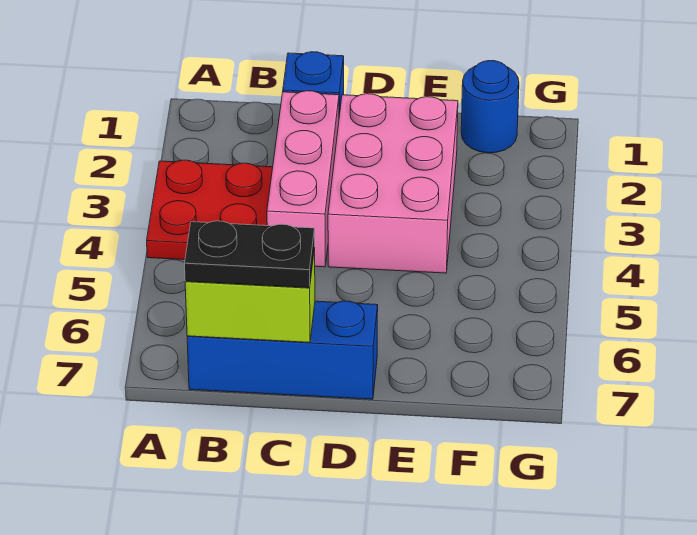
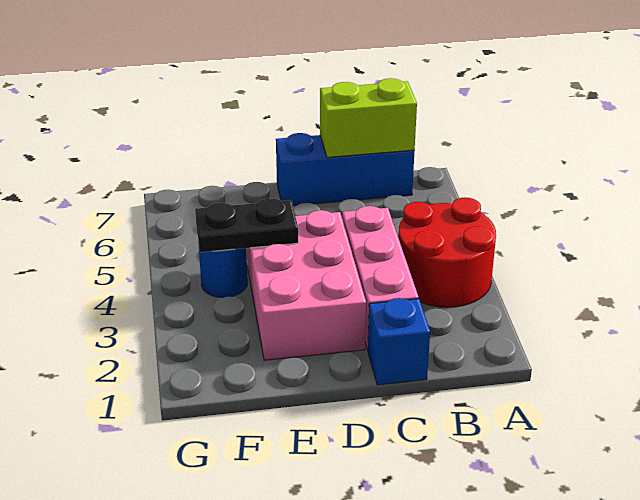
red plate A3:B4 level 1 -> red round brick A3:B4 level 1
black plate B7:C7 level 3 -> black plate E4:F4 level 2
blue round brick F1 level 1 -> blue round brick F4 level 1

